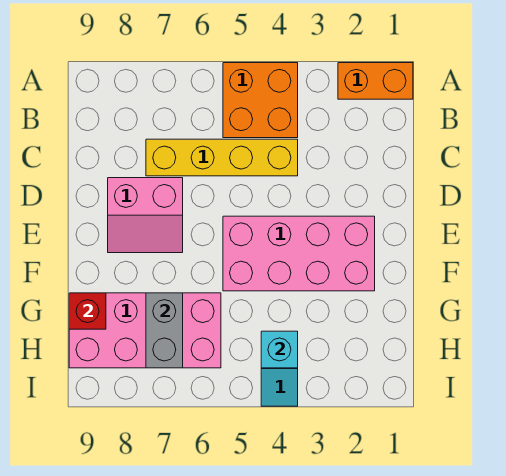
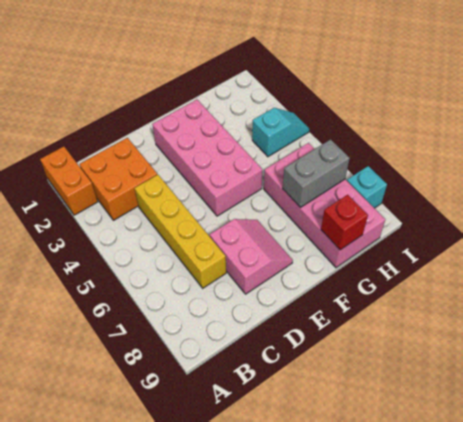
orange brick A4:B5 level 1 -> orange brick B2:C3 level 1
cyan brick H4 level 2 -> cyan brick I8 level 1

